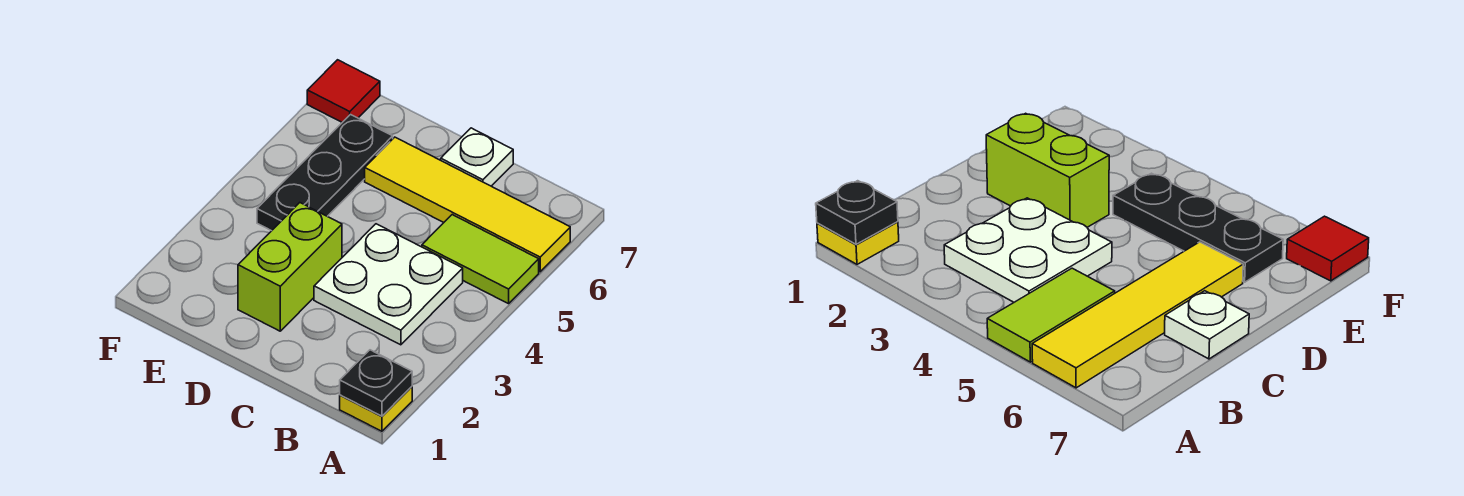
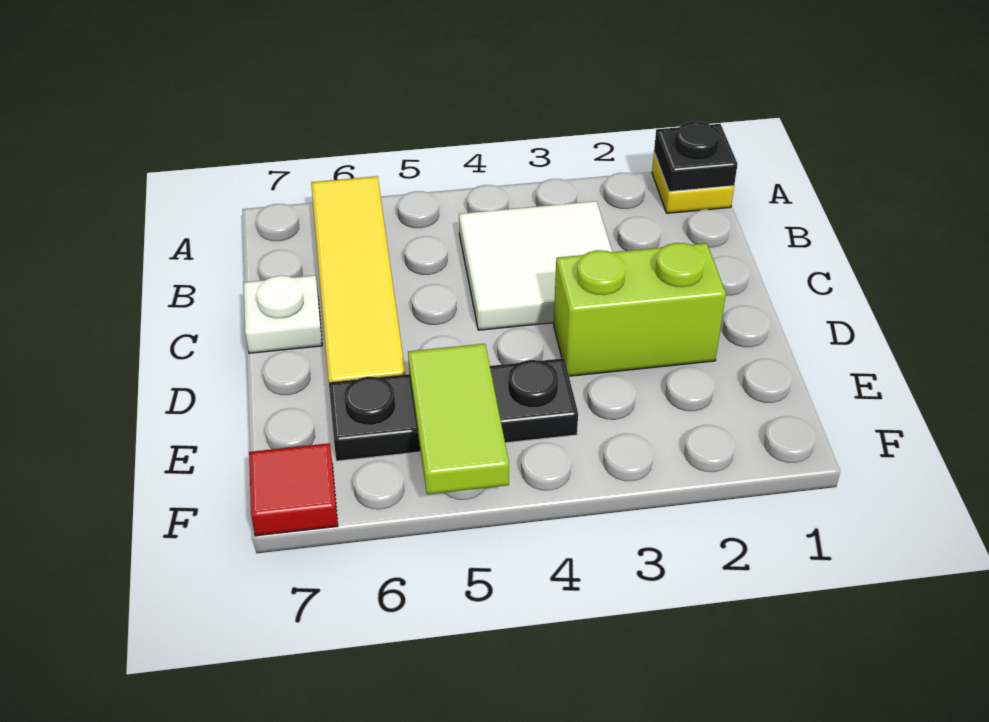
lime tile A5:B5 level 1 -> lime tile E5:F5 level 2
white plate B3:C4 level 1 -> white tile B3:C4 level 1

